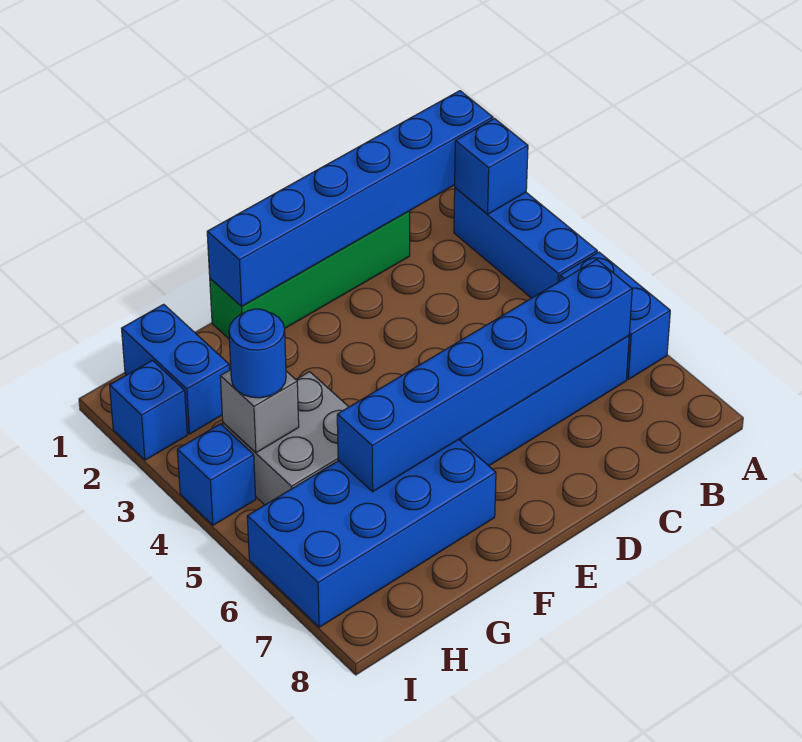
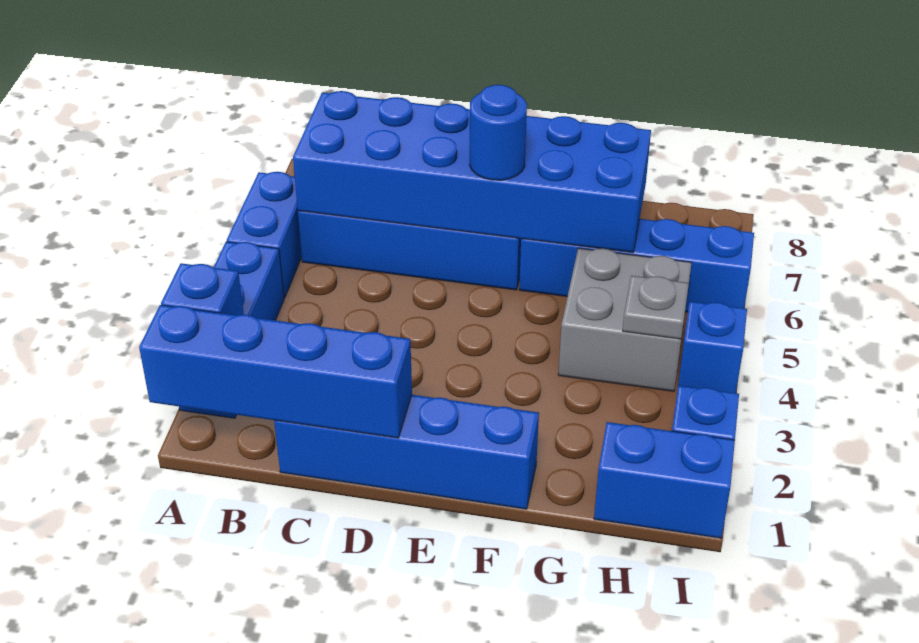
blue brick A1:F1 level 2 -> blue brick A1:D1 level 2
blue brick B6:G6 level 2 -> blue brick B6:G7 level 2
green brick C1:F1 level 1 -> blue brick C1:F1 level 1
blue brick F6:I7 level 1 -> blue brick F6:I6 level 1
blue brick H1:H2 level 1 -> blue brick H1:I1 level 1
grey brick H4 level 2 -> grey plate H4 level 2
blue round brick H4 level 3 -> blue round brick E6 level 3

